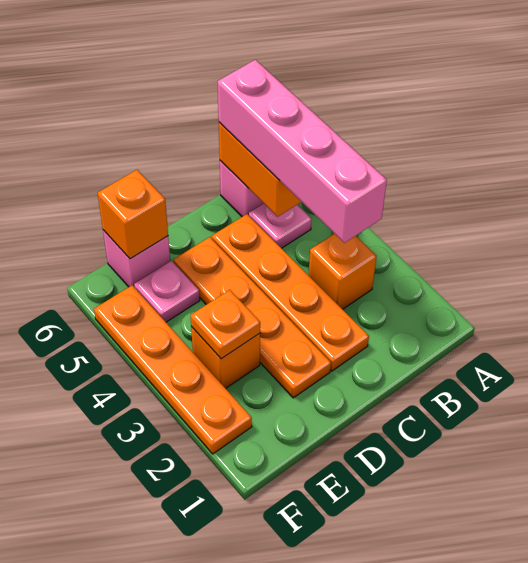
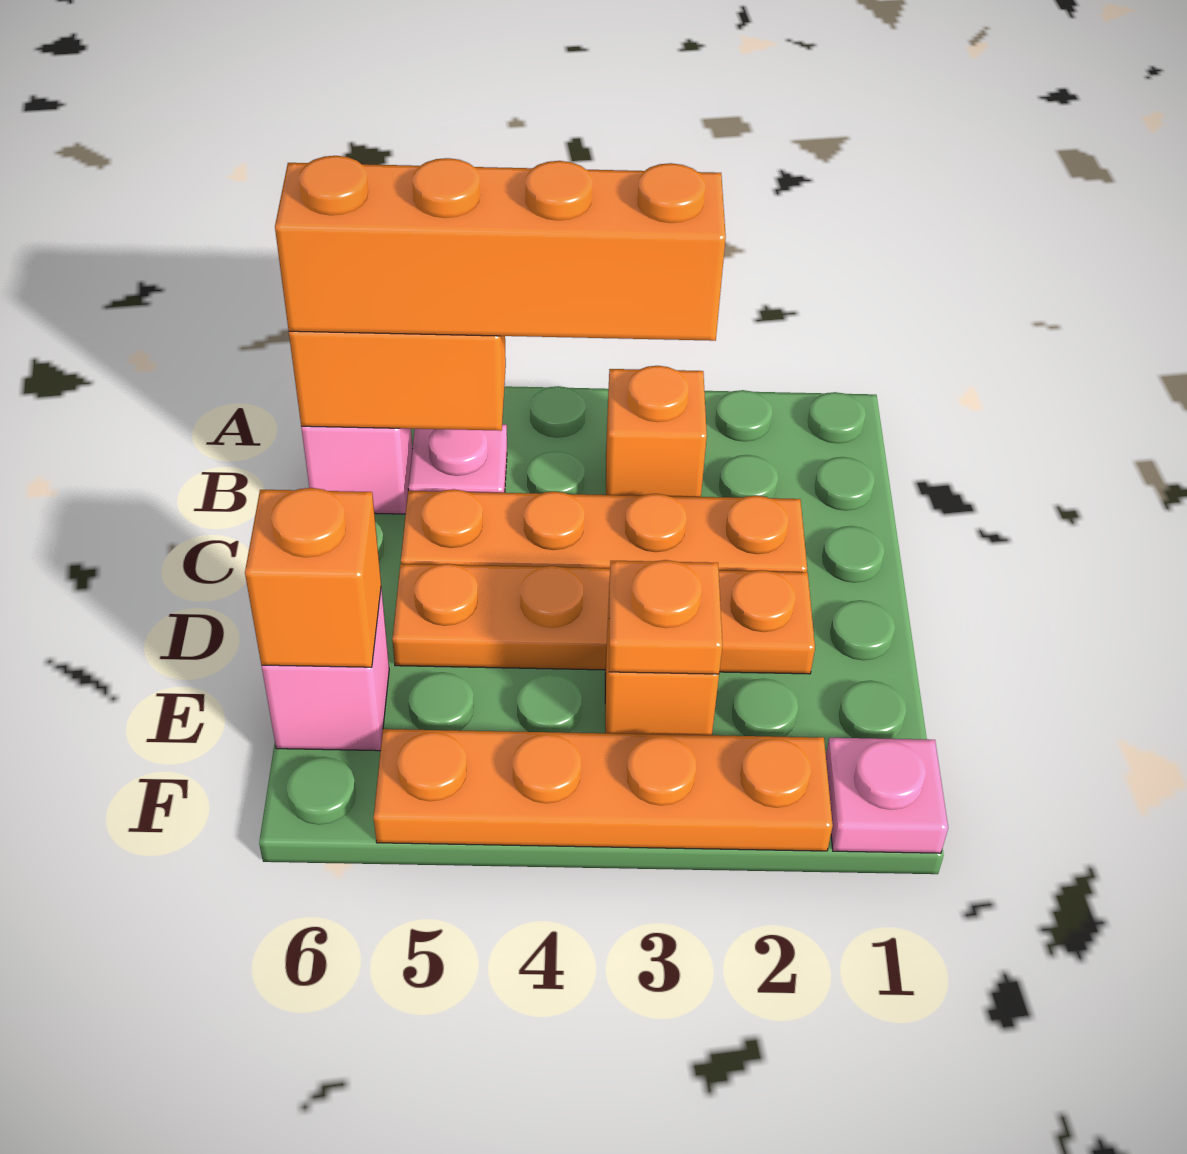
pink brick B3:B6 level 3 -> orange brick B3:B6 level 3
pink plate E5 level 1 -> pink plate F1 level 1

